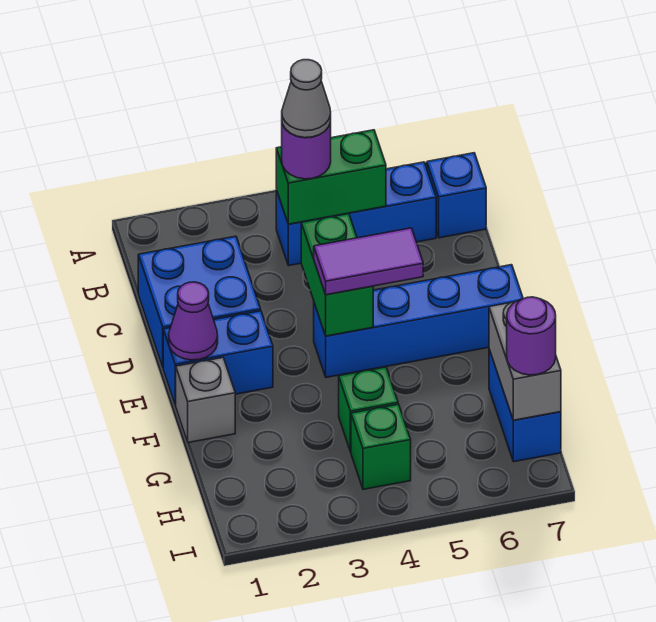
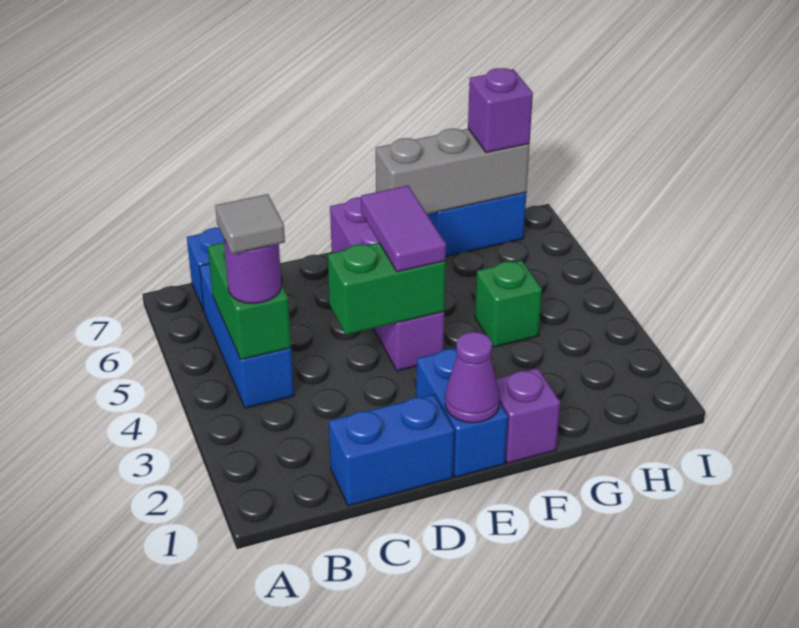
grey cone B4 level 4 -> grey tile B4 level 4
blue brick C1:D2 level 1 -> blue brick C1:D1 level 1
blue brick E4:E7 level 1 -> purple brick E4:E7 level 1
grey brick F1 level 1 -> purple brick F1 level 1
grey brick G7:H7 level 2 -> grey brick F7:H7 level 2
green brick H4 level 1 -> none
purple round brick H7 level 3 -> purple brick H7 level 3

